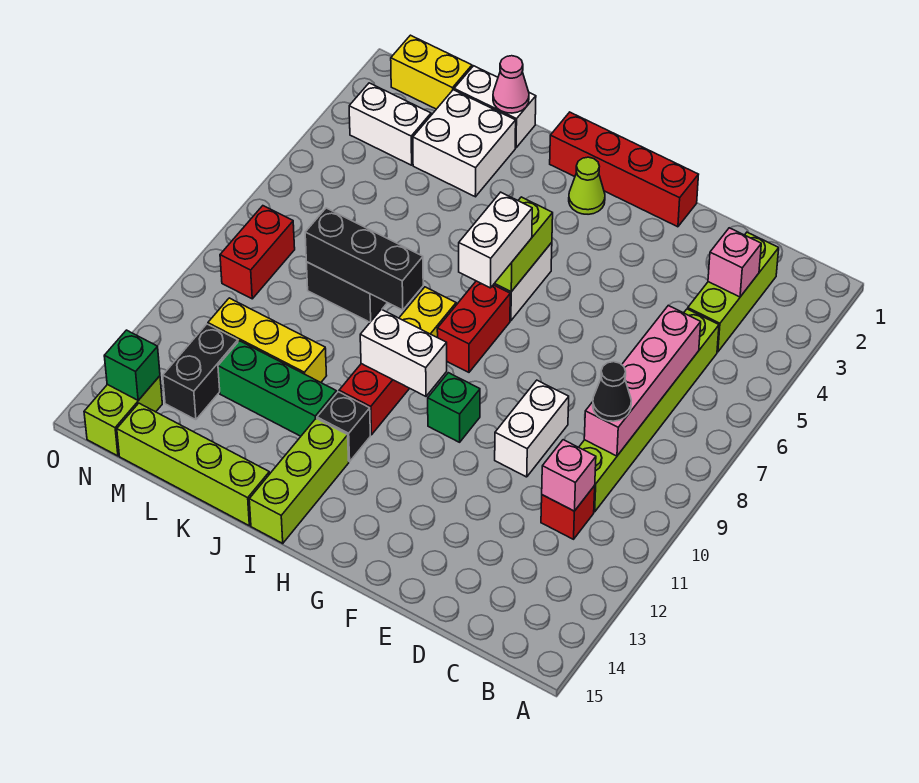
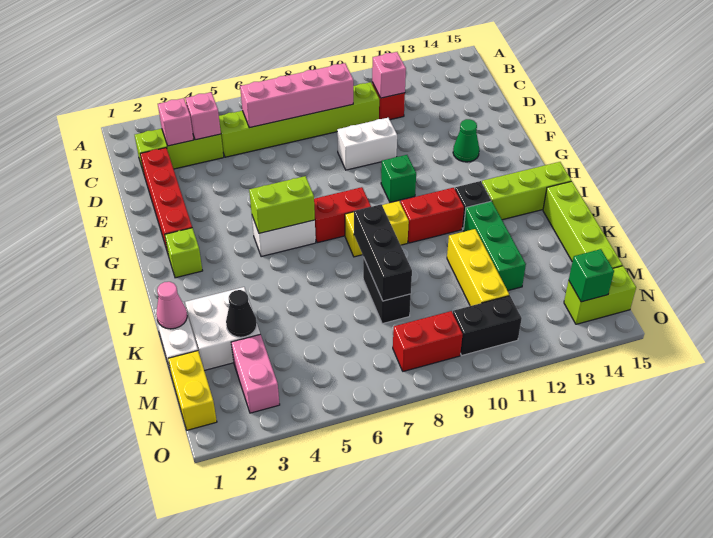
none -> pink brick C4 level 2
black cone C9 level 3 -> black cone L3 level 2
red brick F1:I1 level 1 -> red brick D2:G2 level 1
none -> green cone F13 level 1
lime cone H2 level 1 -> lime brick H2 level 1
white brick H6:H7 level 3 -> none
white brick H10:I10 level 2 -> none
white brick M3:N3 level 1 -> pink brick M3:N3 level 1
black brick M12:M13 level 1 -> black brick N10:N11 level 1

